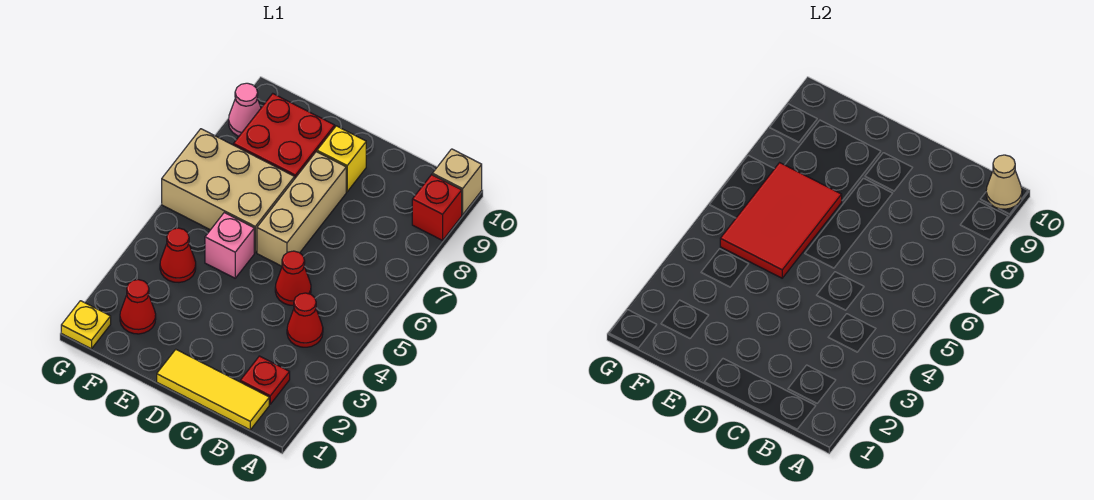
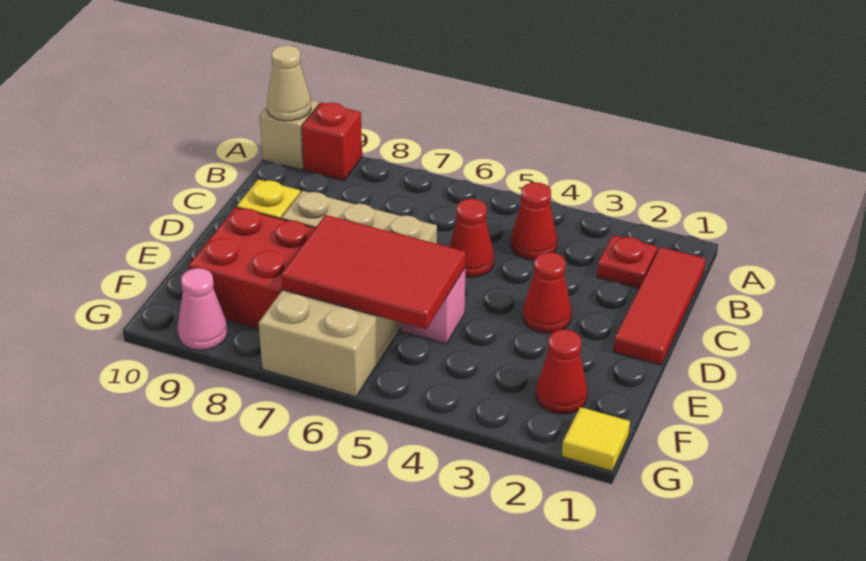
yellow tile B1:D1 level 1 -> red tile B1:D1 level 1
red cone F4 level 1 -> red cone D3 level 1
yellow plate G1 level 1 -> yellow tile G1 level 1

